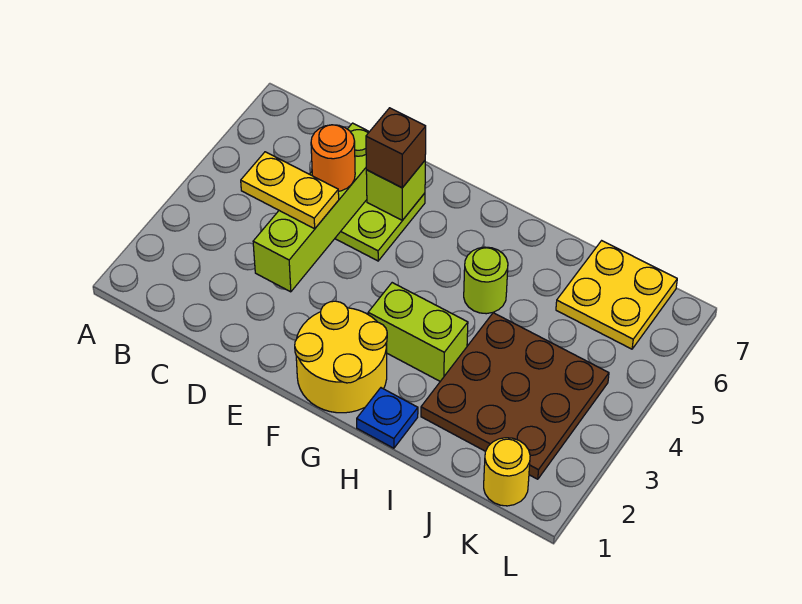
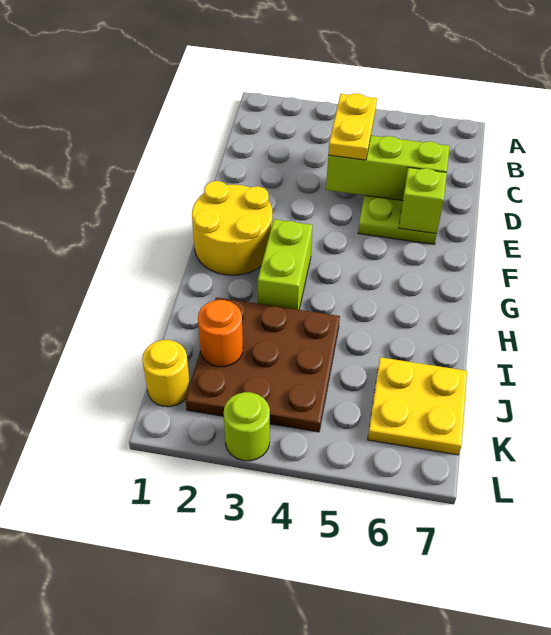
lime brick D3:D6 level 2 -> lime brick D4:D6 level 2
orange round brick D5 level 3 -> orange round brick J2 level 2
brown brick E6 level 3 -> none
blue plate H1 level 1 -> none
lime round brick H5 level 1 -> lime round brick L3 level 1

